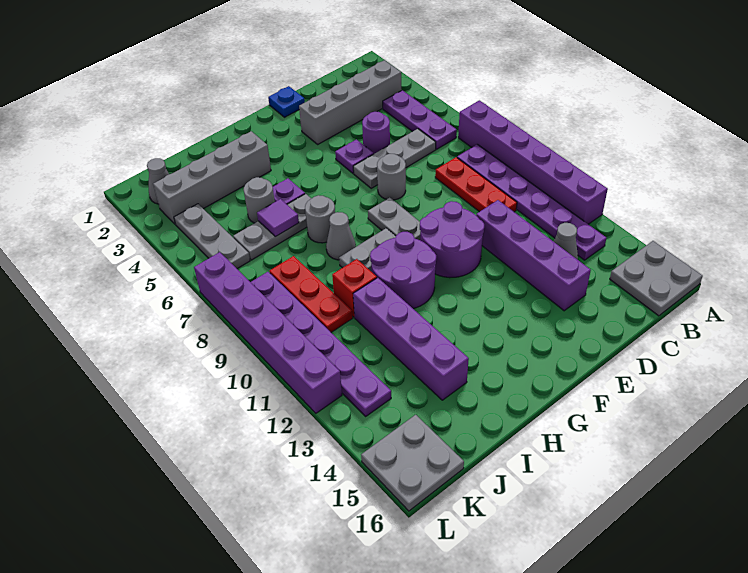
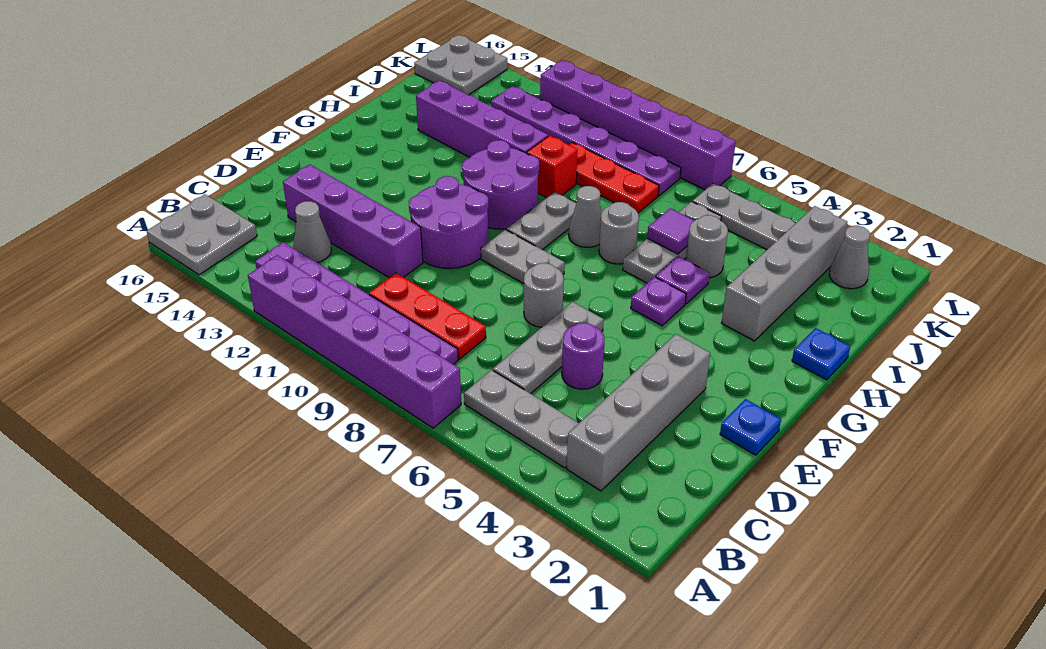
purple plate B4:B6 level 1 -> grey plate B4:B6 level 1
purple plate E5 level 1 -> purple plate G5 level 1
none -> blue plate H1 level 1

